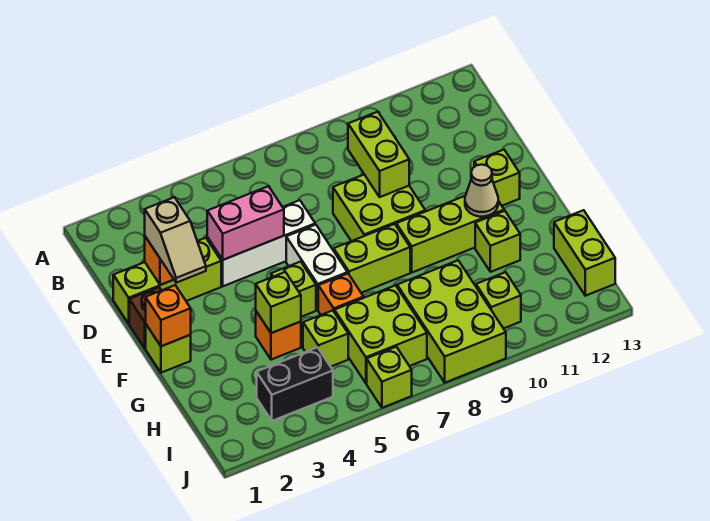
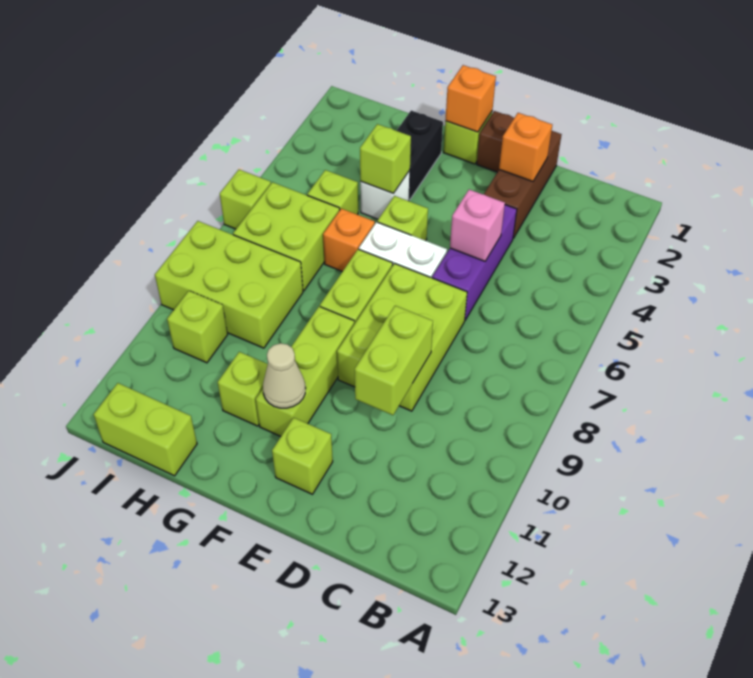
lime brick C9:D9 level 2 -> lime brick D9:D10 level 2
lime brick D1:D3 level 1 -> brown brick D1:D3 level 1
tan slope D2:E2 level 3 top D -> none
white brick D4:D6 level 1 -> purple brick D4:D6 level 1
pink brick D4:D5 level 2 -> pink brick D5 level 2
lime brick D8:E9 level 1 -> lime brick D7:E9 level 1
orange brick G4 level 1 -> white brick G4 level 1
black brick I3:I4 level 1 -> black brick G2:G3 level 1

